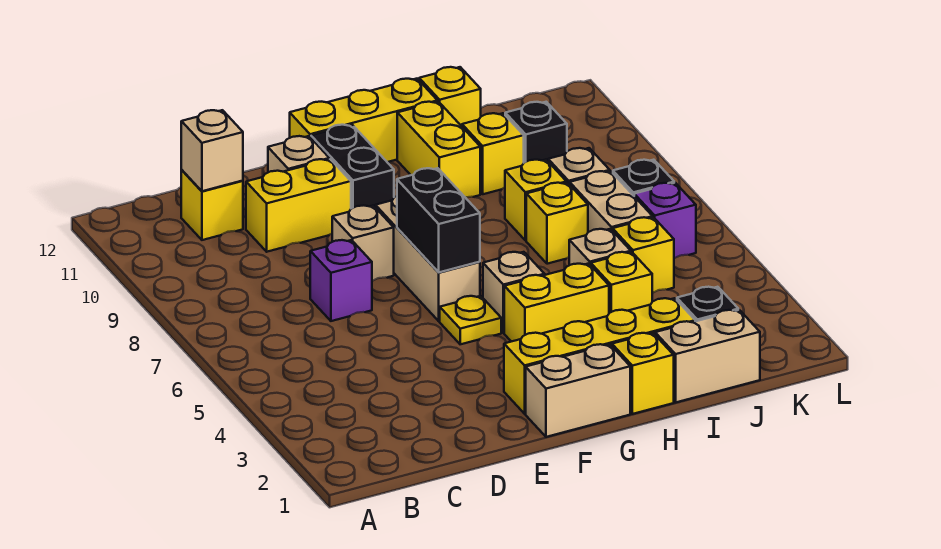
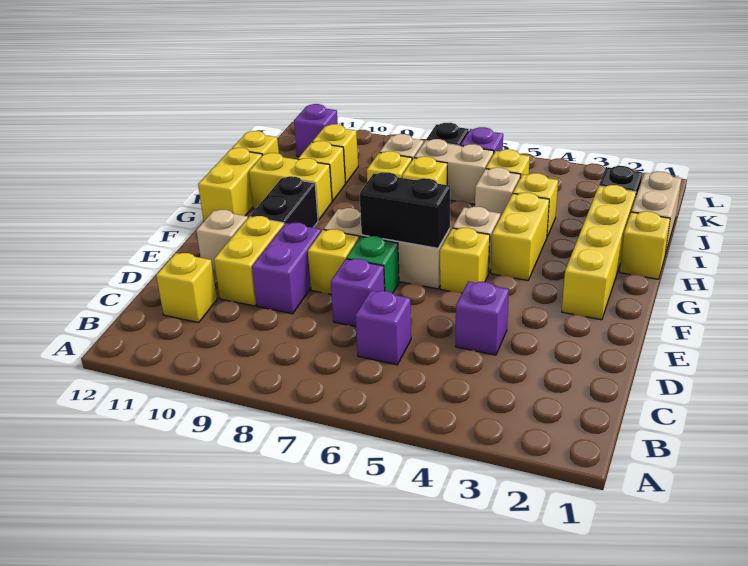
none -> purple brick C6 level 1
tan brick C11 level 2 -> none
none -> purple brick D4 level 1
none -> purple brick D9:E9 level 1
none -> green brick E7 level 1
tan brick E8 level 1 -> yellow brick E8 level 1
tan brick F1:G1 level 1 -> none
yellow plate F5 level 1 -> yellow brick F5 level 1
black brick F10:F11 level 1 -> black brick F10:G10 level 1
yellow brick F12:H12 level 1 -> yellow brick G12:H12 level 1
black brick J10 level 1 -> yellow brick J10 level 1
none -> purple brick K11 level 1

